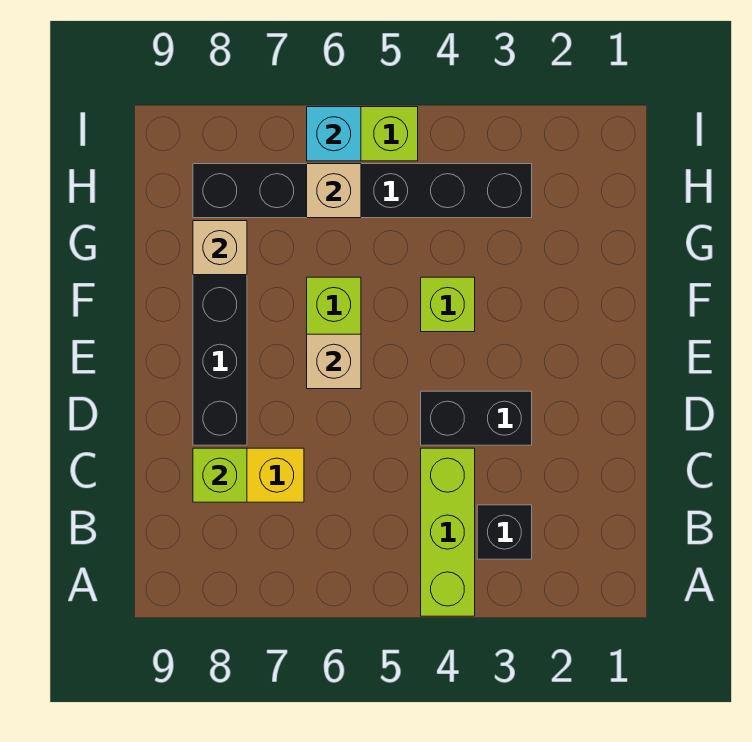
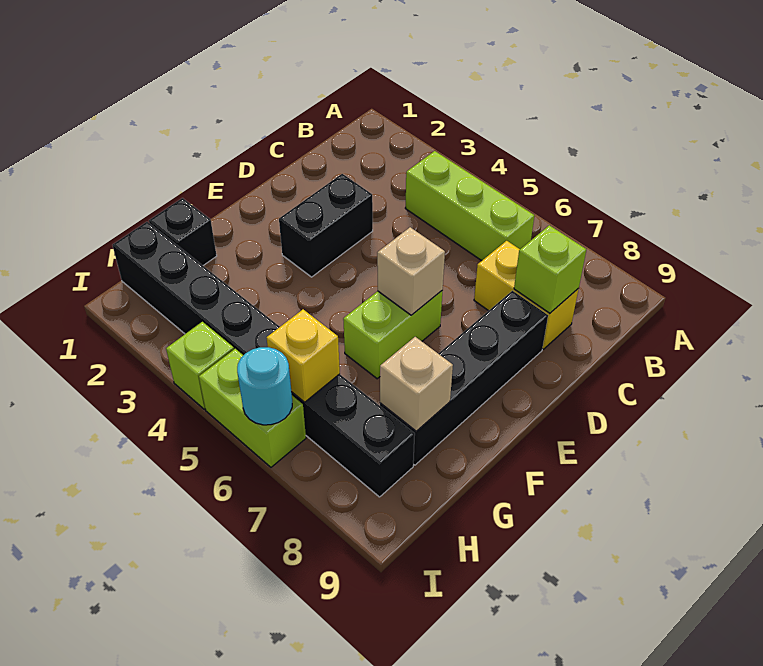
lime brick A4:C4 level 1 -> lime brick B4:B6 level 1
black brick B3 level 1 -> black brick G1 level 1
black brick D3:D4 level 1 -> black brick D3:E3 level 1
lime brick F4 level 1 -> lime brick I4 level 1
black brick H3:H8 level 1 -> black brick H1:H8 level 1
tan brick H6 level 2 -> yellow brick H6 level 2
cyan brick I6 level 2 -> cyan round brick I6 level 2

